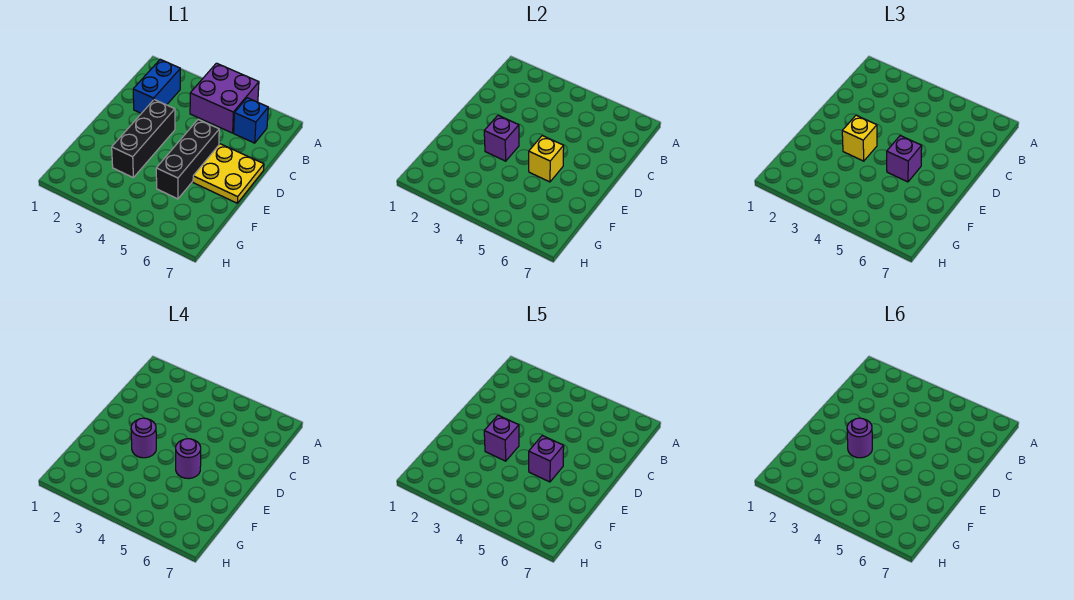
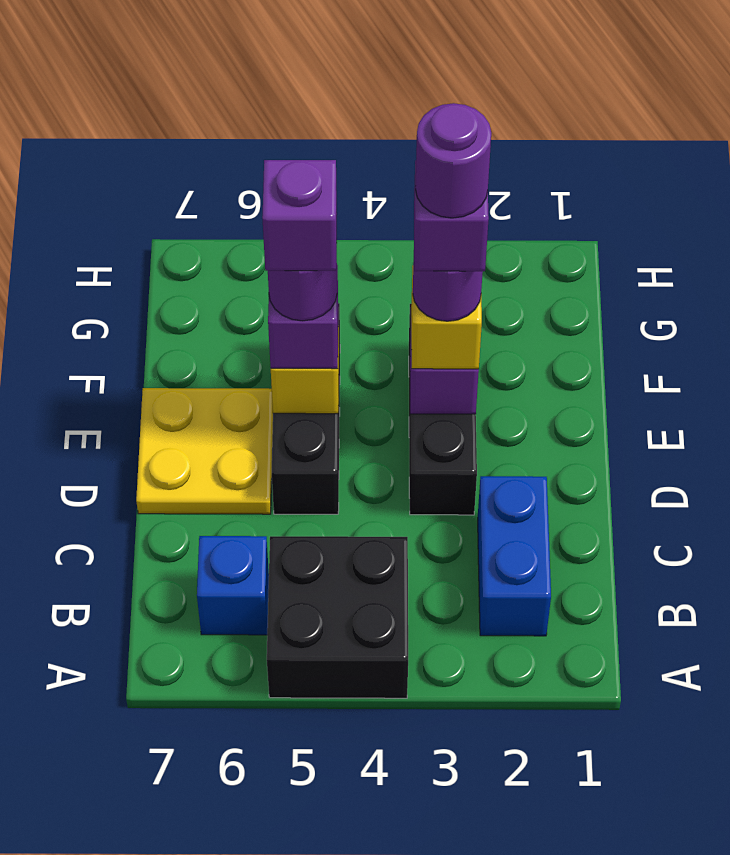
purple brick A4:B5 level 1 -> black brick A4:B5 level 1

